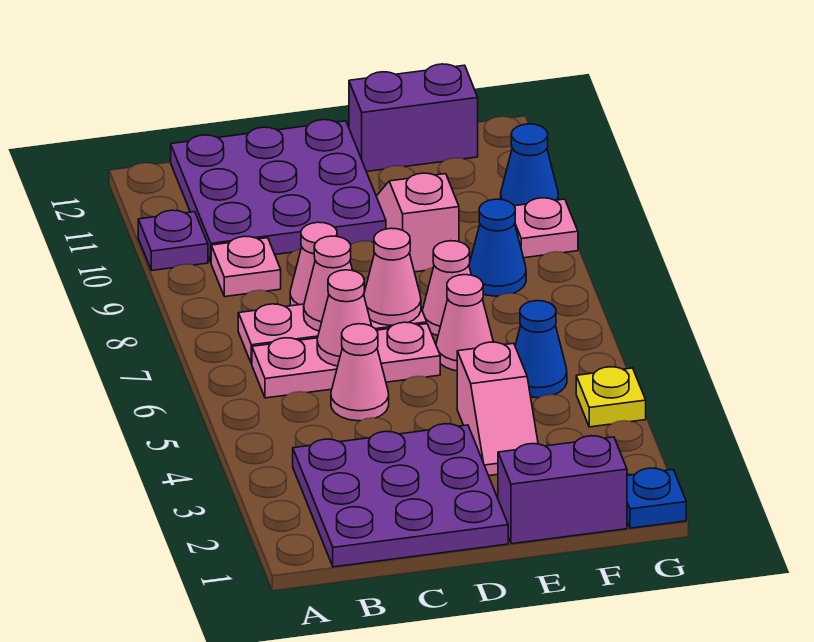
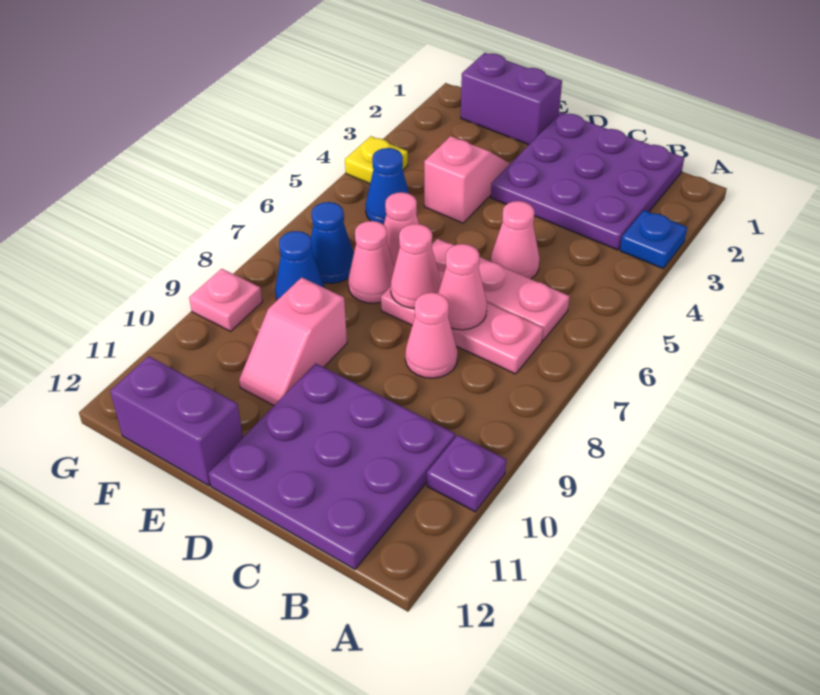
pink plate B9 level 1 -> none
pink cone C6 level 2 -> none
blue plate G1 level 1 -> blue plate A3 level 1
blue cone G10 level 1 -> blue cone F7 level 1

